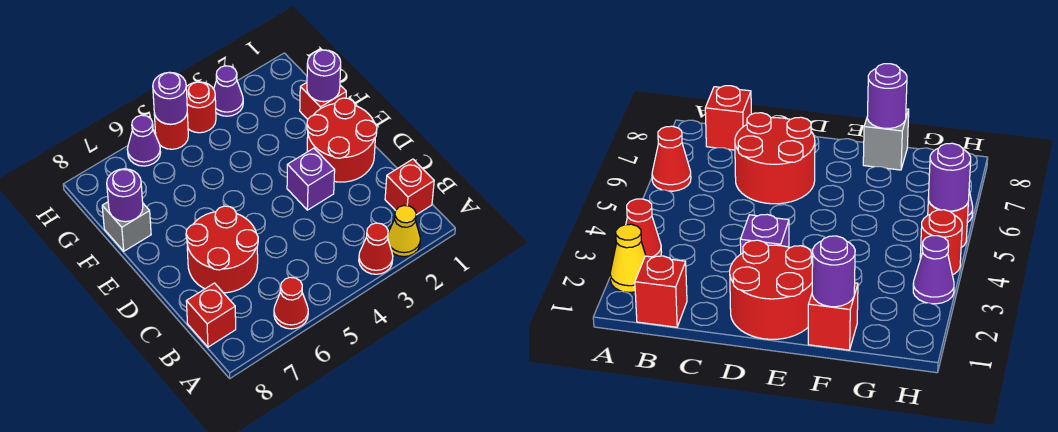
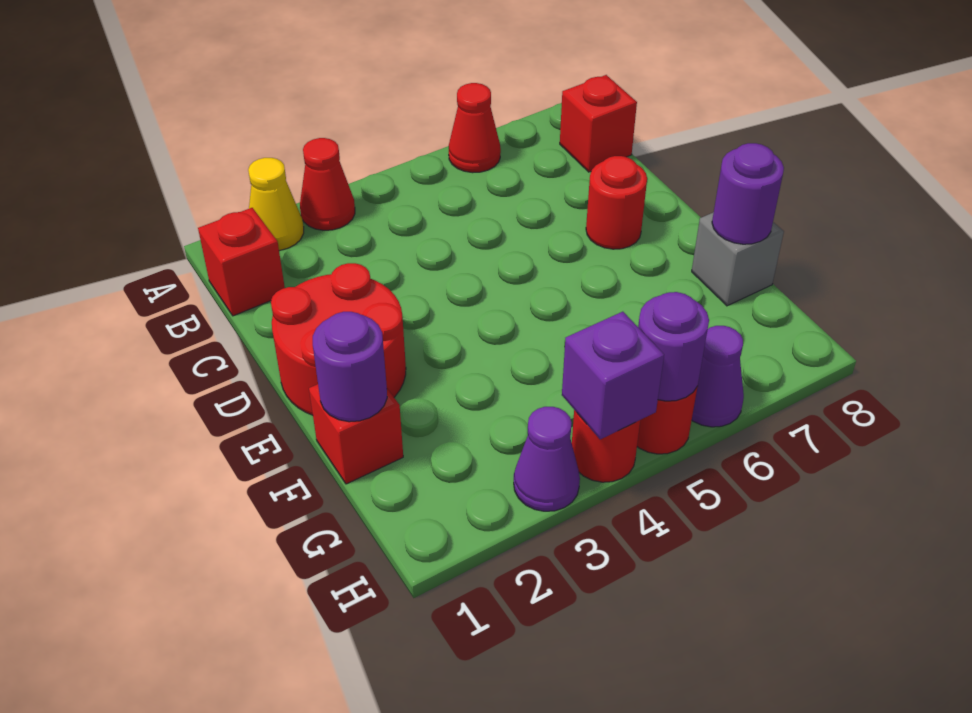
red round brick C6:D7 level 1 -> red round brick D7 level 1
purple brick D3 level 1 -> purple brick H4 level 2

